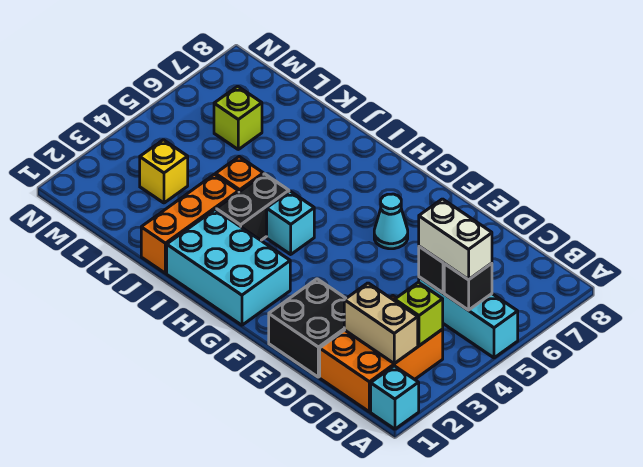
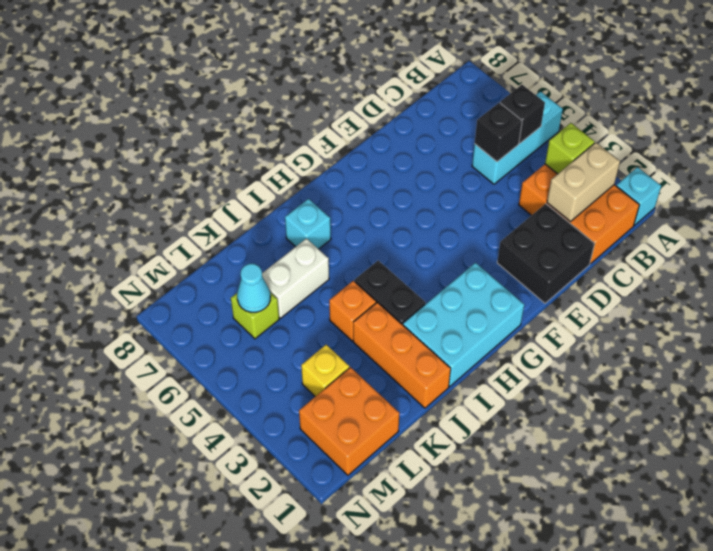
white brick B5:C5 level 3 -> white brick J6:K6 level 1
cyan cone F6 level 1 -> cyan cone L6 level 2
cyan brick H4 level 1 -> cyan brick I7 level 1
none -> orange brick L1:M2 level 1

